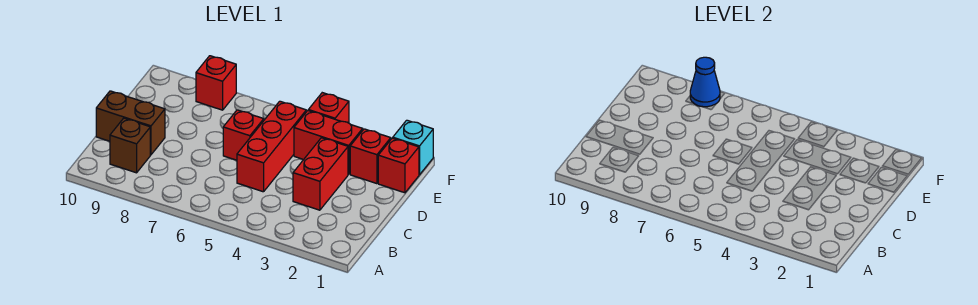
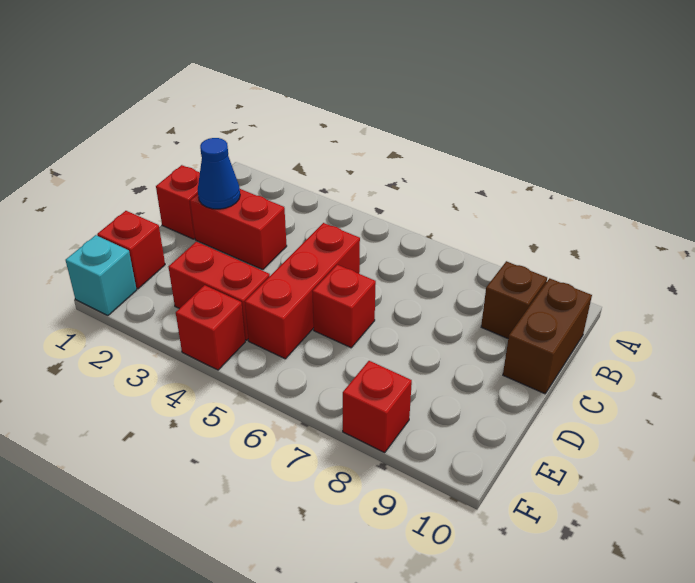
red brick C3:D3 level 1 -> red brick C2:C3 level 1
brown brick C9:C10 level 1 -> brown brick B10:C10 level 1
red brick E2 level 1 -> red brick C1 level 1
blue cone F8 level 2 -> blue cone C2 level 2

